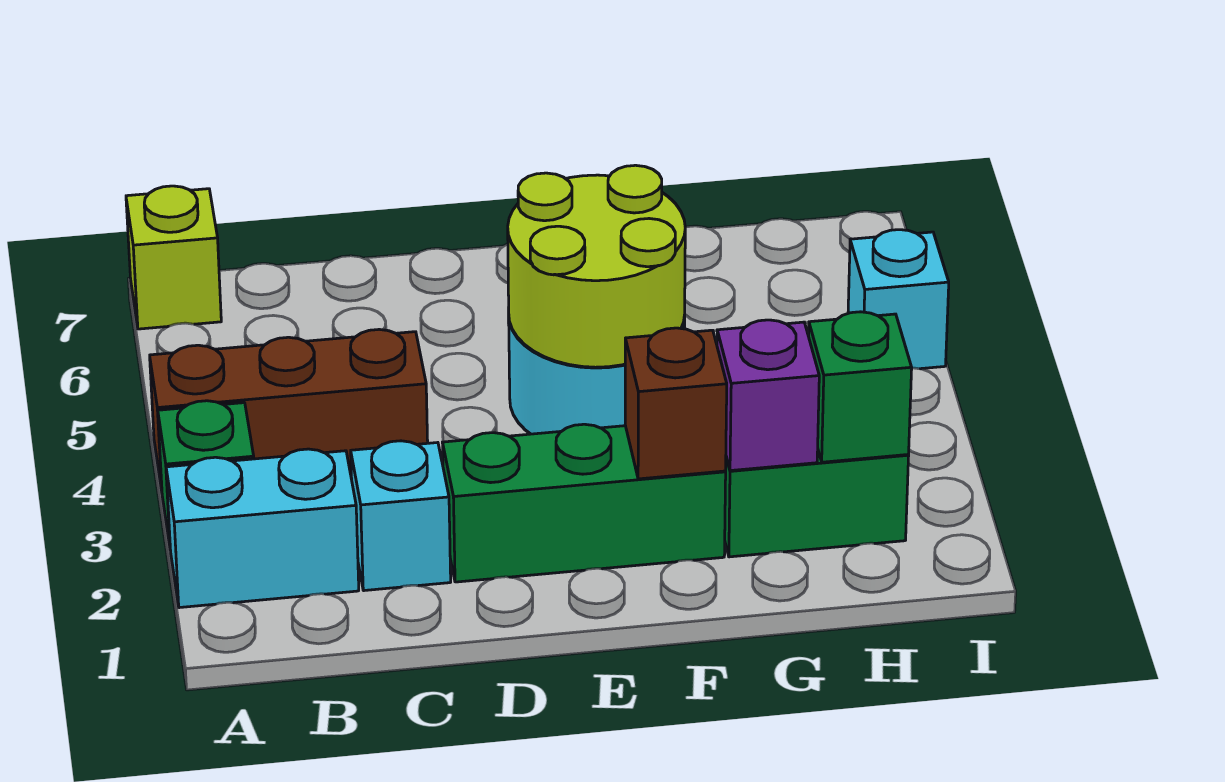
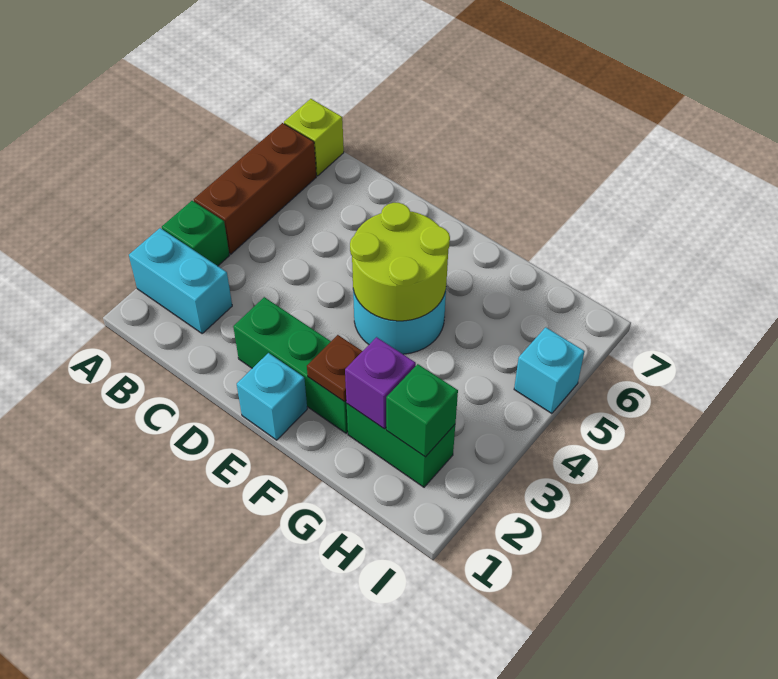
brown brick A4:C4 level 1 -> brown brick A4:A6 level 1
cyan brick C2 level 1 -> cyan brick E1 level 1
brown brick F2 level 2 -> brown plate F2 level 2

